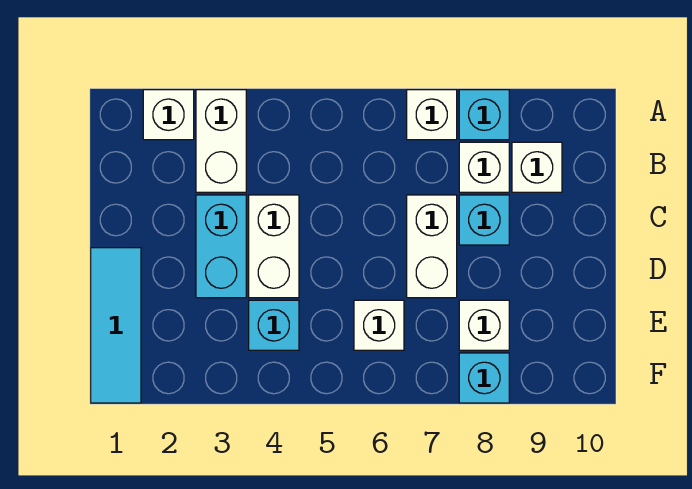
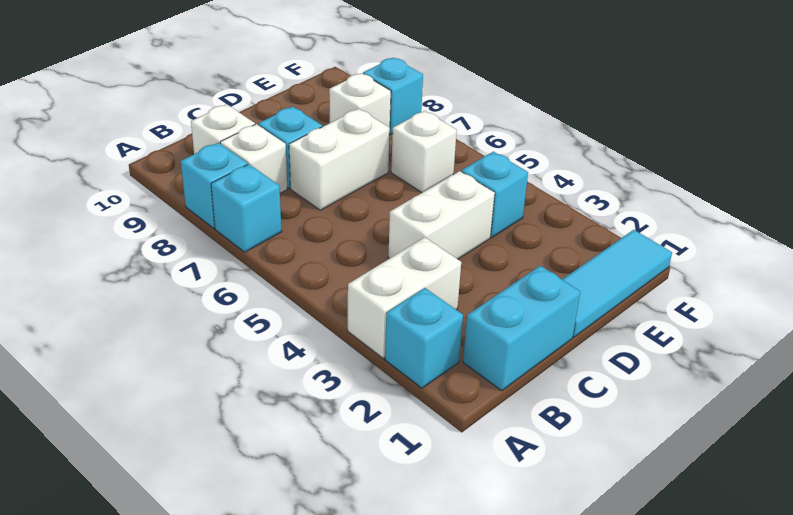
white brick A2 level 1 -> cyan brick A2 level 1
white brick A7 level 1 -> cyan brick A7 level 1
cyan brick C3:D3 level 1 -> cyan brick B1:C1 level 1

